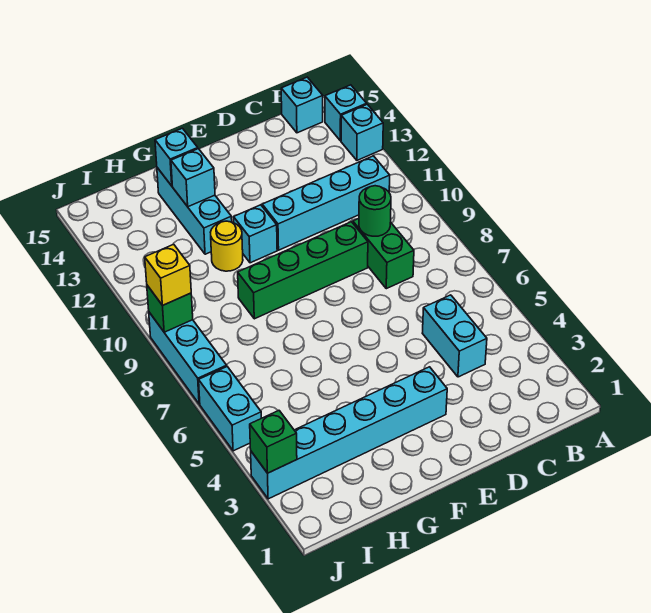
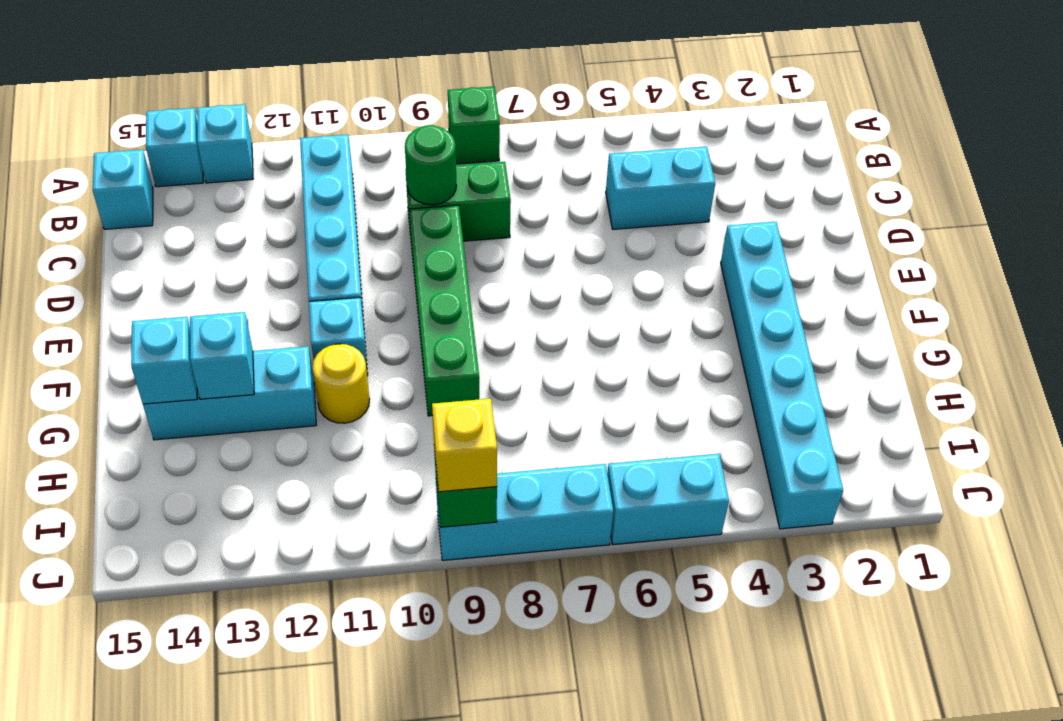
green brick J3 level 2 -> green brick A8 level 1

